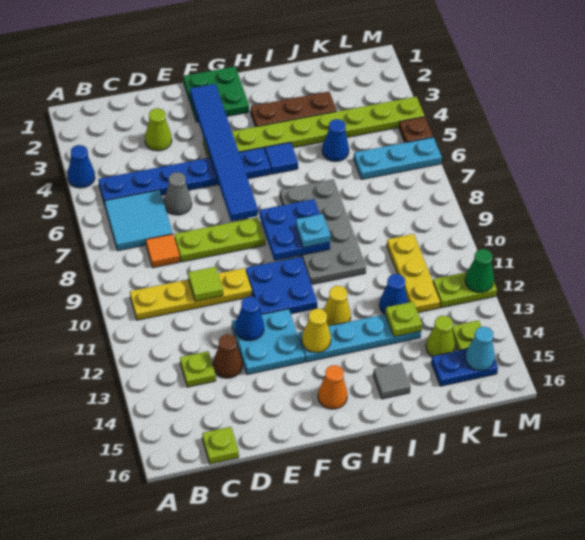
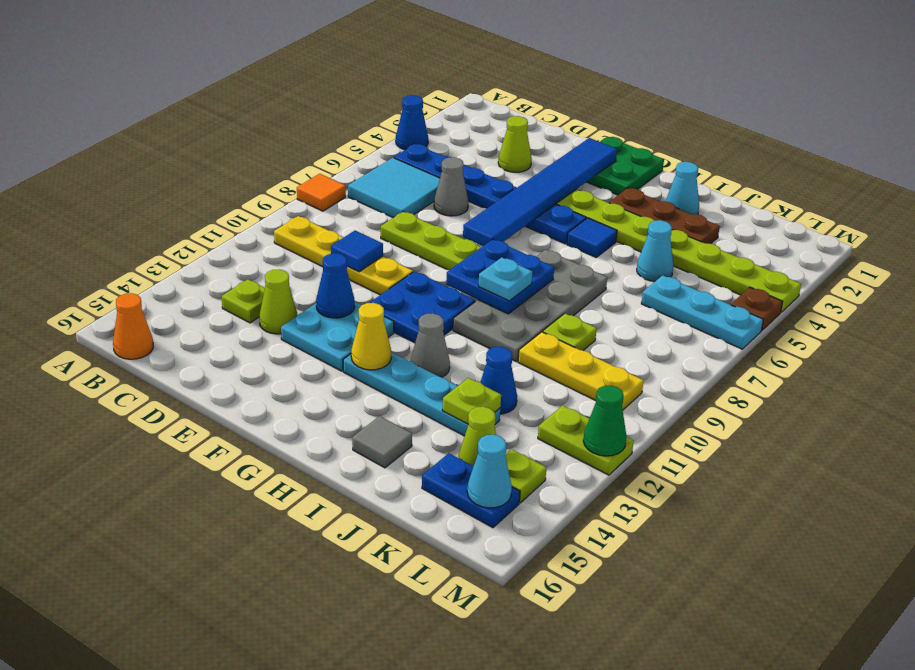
orange tile C8 level 1 -> orange tile A8 level 1
lime plate C16 level 1 -> lime plate J9 level 1
lime tile D10 level 2 -> blue tile D10 level 2
brown cone D13 level 1 -> lime cone D13 level 1
orange cone G15 level 1 -> orange cone B16 level 1
yellow cone H12 level 1 -> grey cone H12 level 1
none -> cyan cone I2 level 1
blue cone J5 level 1 -> cyan cone J5 level 1
yellow plate K10:K12 level 1 -> yellow plate J10:L10 level 1

